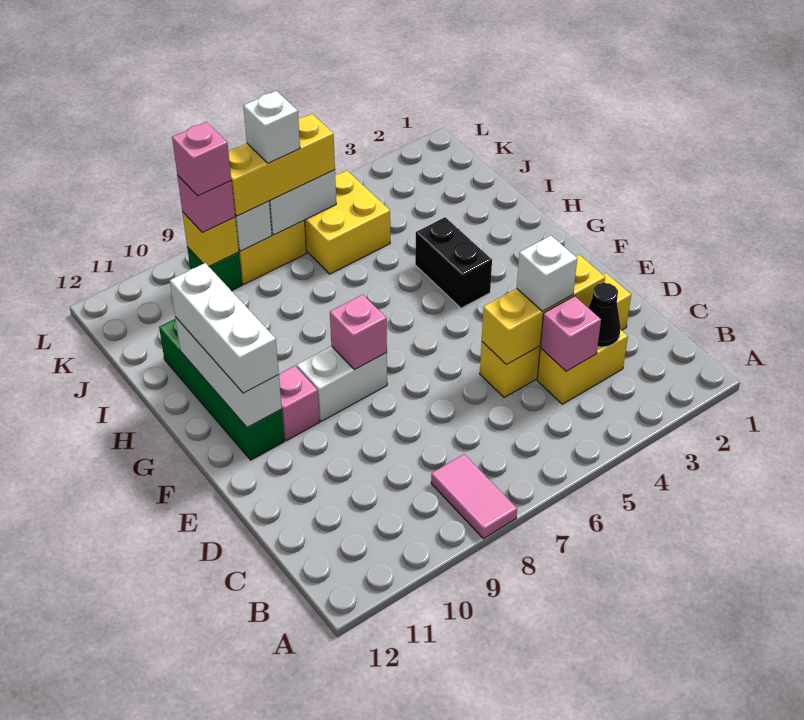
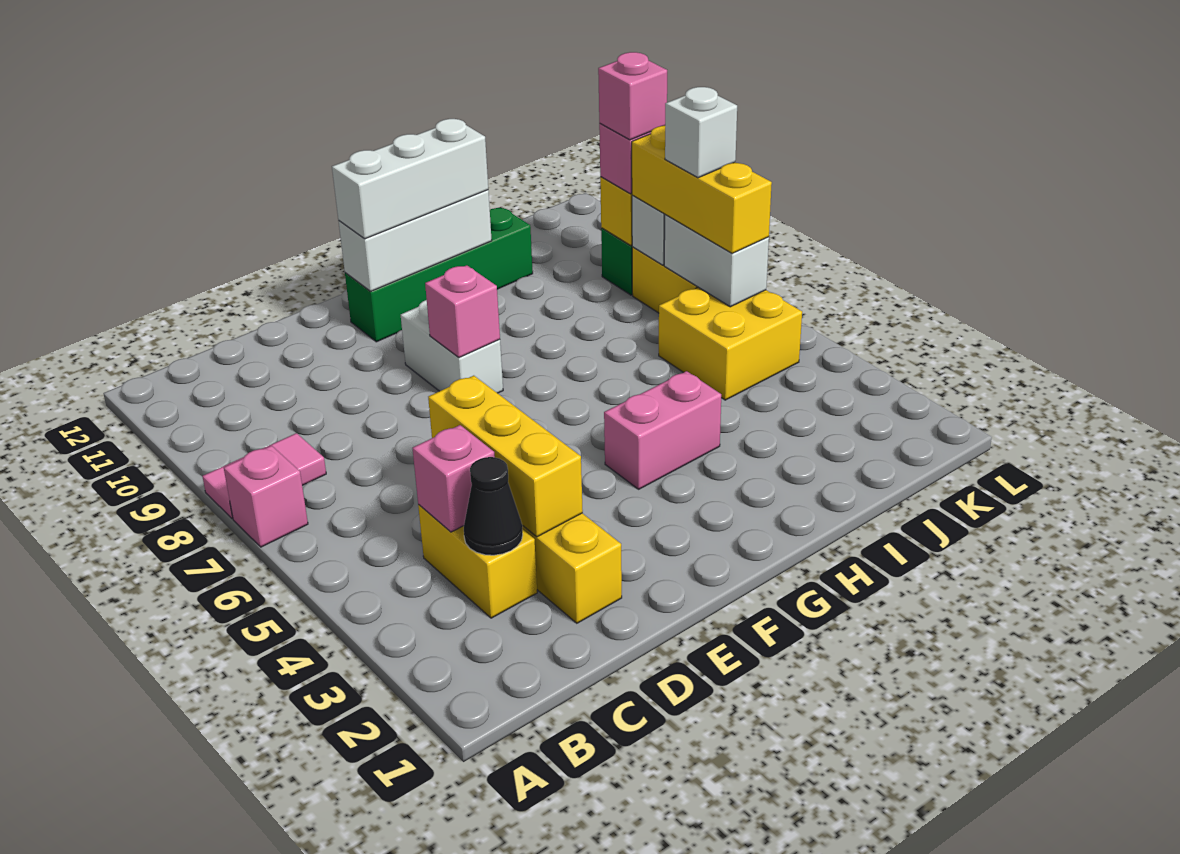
white brick D4 level 3 -> none
pink brick F10 level 1 -> pink brick A7 level 1
black brick G4:H4 level 1 -> pink brick G4:H4 level 1

